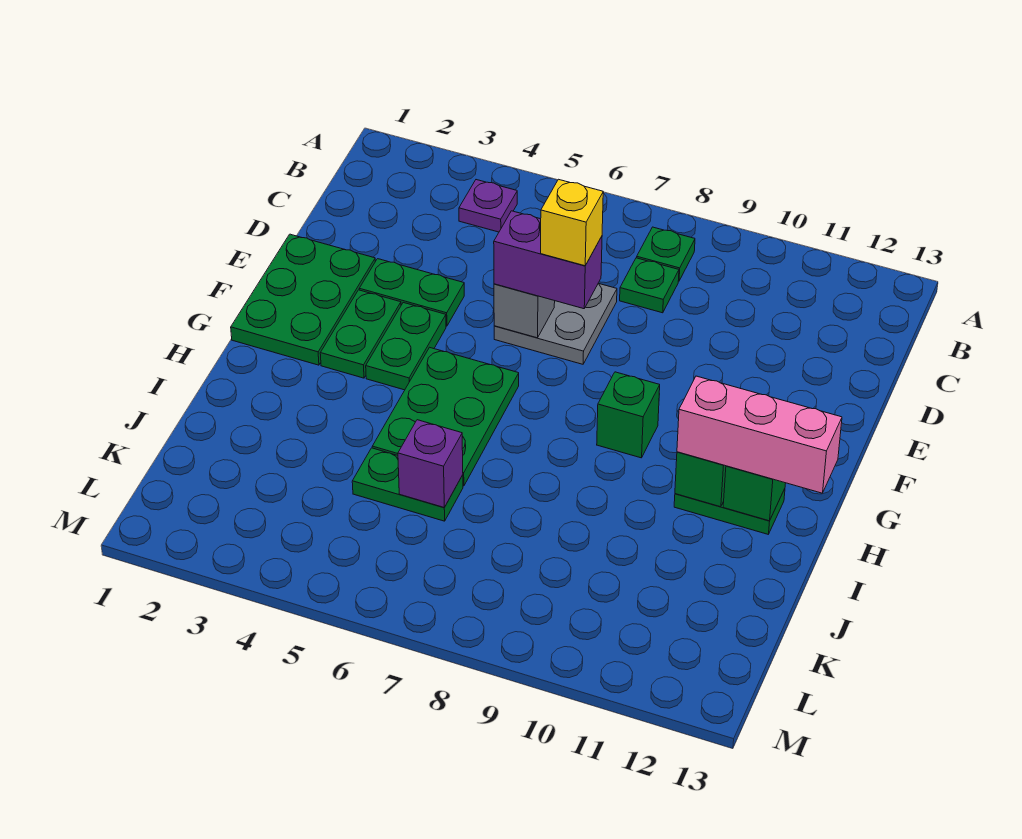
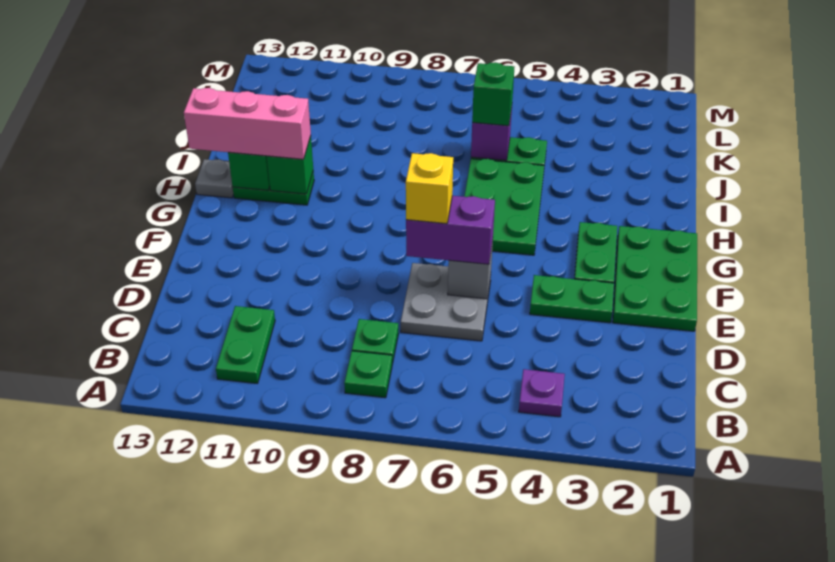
green plate F4:G4 level 1 -> green plate B11:C11 level 1
green brick G9 level 1 -> green brick J6 level 3
none -> grey plate H13 level 1

